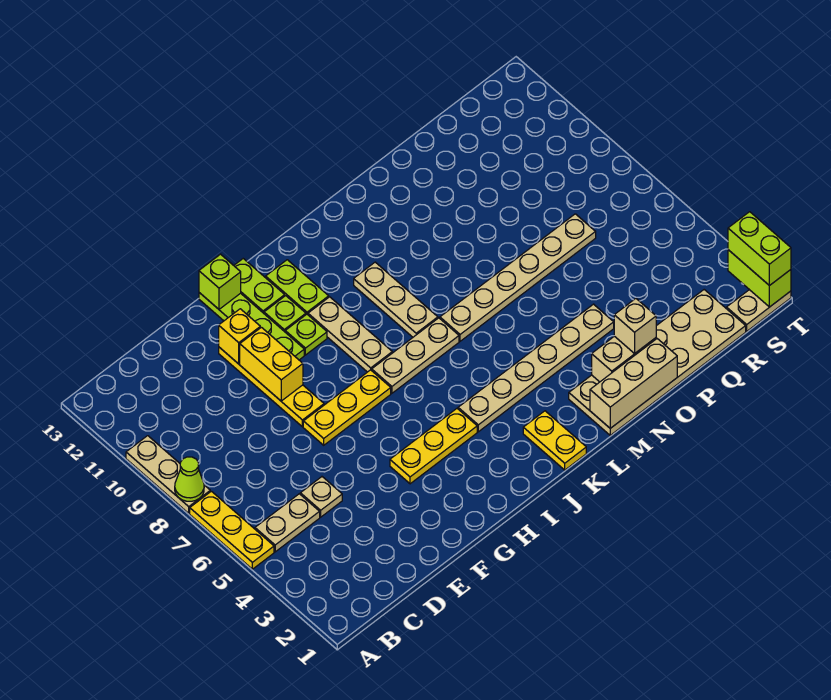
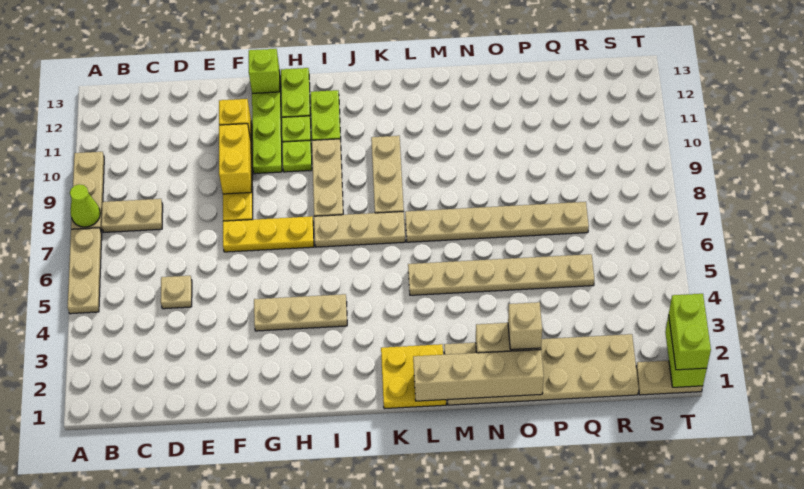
yellow plate A5:A7 level 1 -> tan plate A5:A7 level 1
tan plate B5:C5 level 1 -> tan plate B8:C8 level 1
yellow plate G4:I4 level 1 -> tan plate G4:I4 level 1
tan plate J4:O4 level 1 -> tan plate L5:Q5 level 1
yellow plate K1:K2 level 1 -> yellow plate K1:L2 level 1
tan brick M1:O1 level 2 -> tan brick L1:O1 level 2

